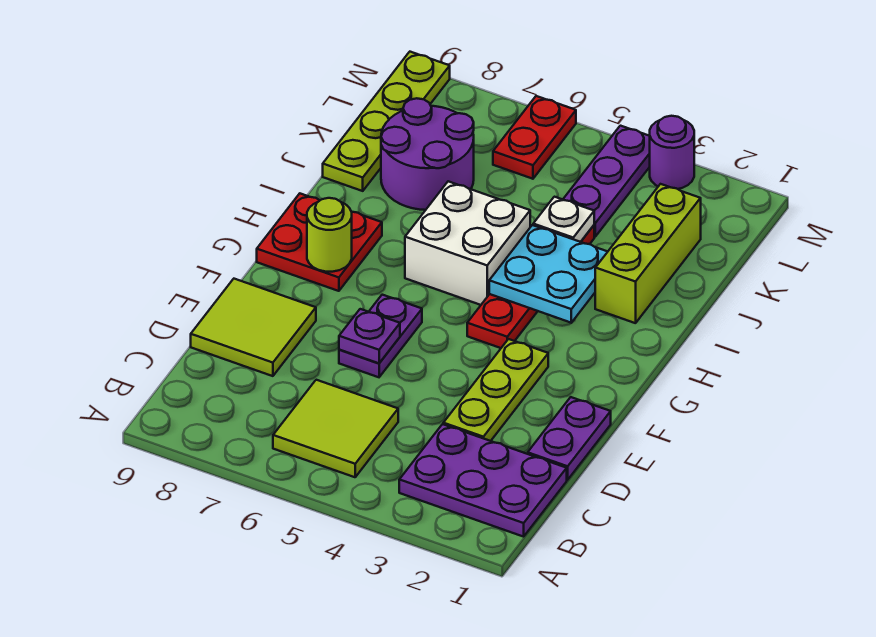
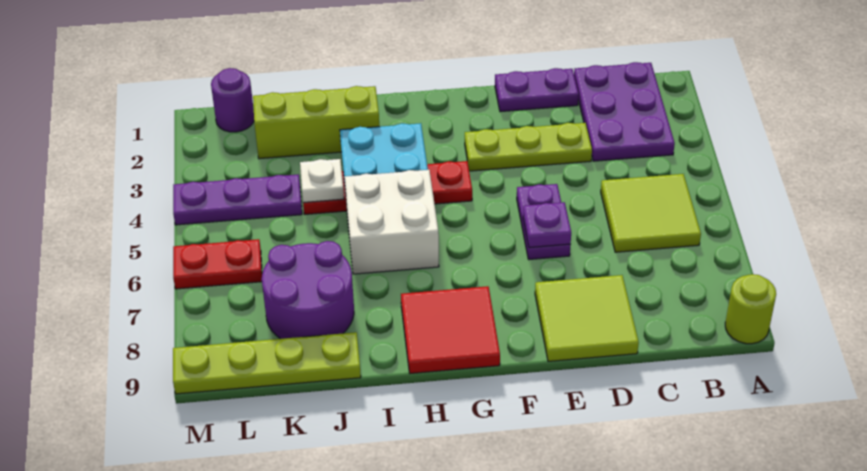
purple plate E6:F6 level 1 -> purple plate E5:E6 level 1
red plate G8:H9 level 1 -> red tile G8:H9 level 1
lime round brick G8 level 2 -> lime round brick A9 level 1
purple round brick M3 level 1 -> purple round brick L1 level 1

